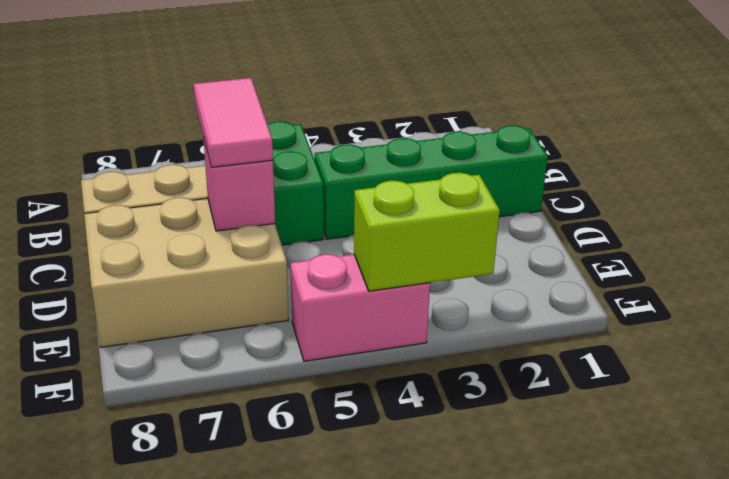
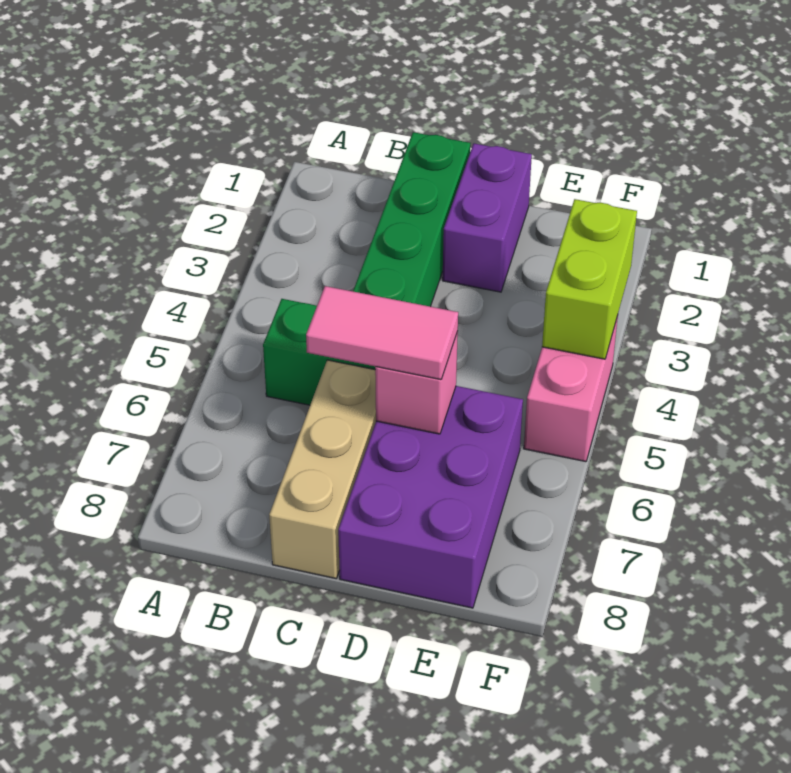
none -> purple brick D1:D2 level 1
tan brick D6:E8 level 1 -> purple brick D6:E8 level 1

